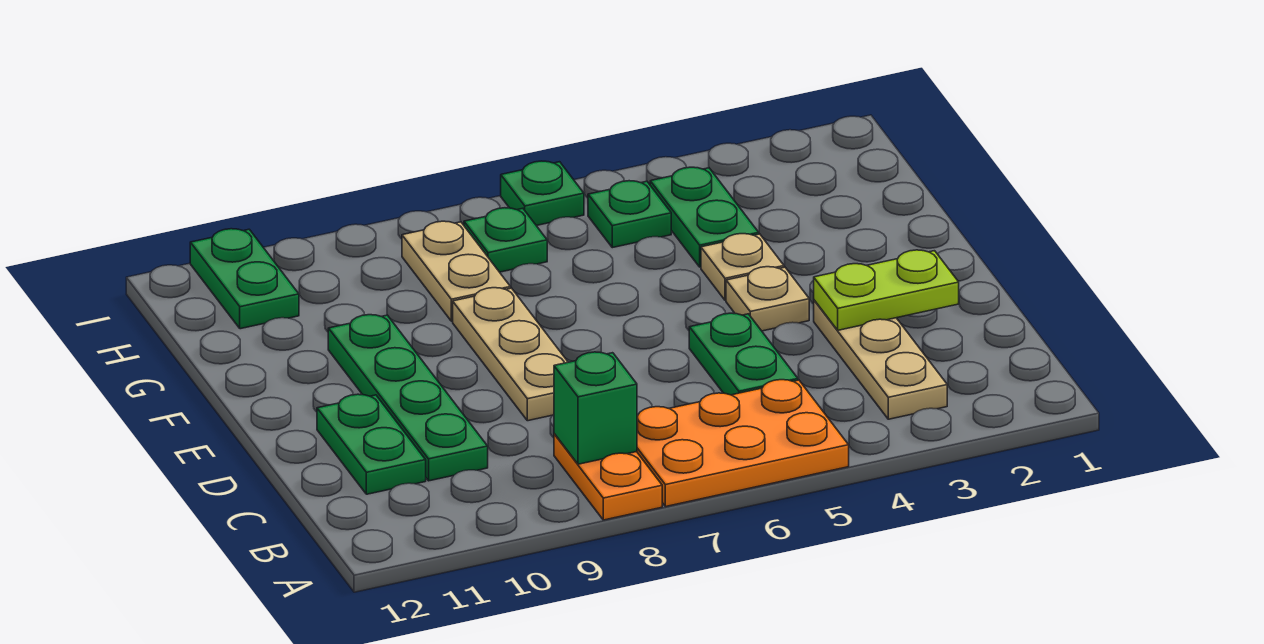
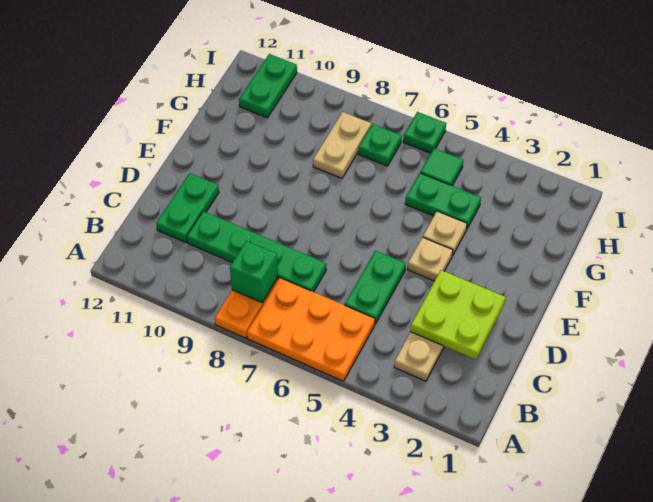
green plate C10:F10 level 1 -> green plate C7:C10 level 1
lime plate D2:D3 level 2 -> lime plate C2:D3 level 2
tan plate D8:F8 level 1 -> none
green plate G4:H4 level 1 -> green plate G4:G5 level 1
green plate H5 level 1 -> green tile H5 level 1

